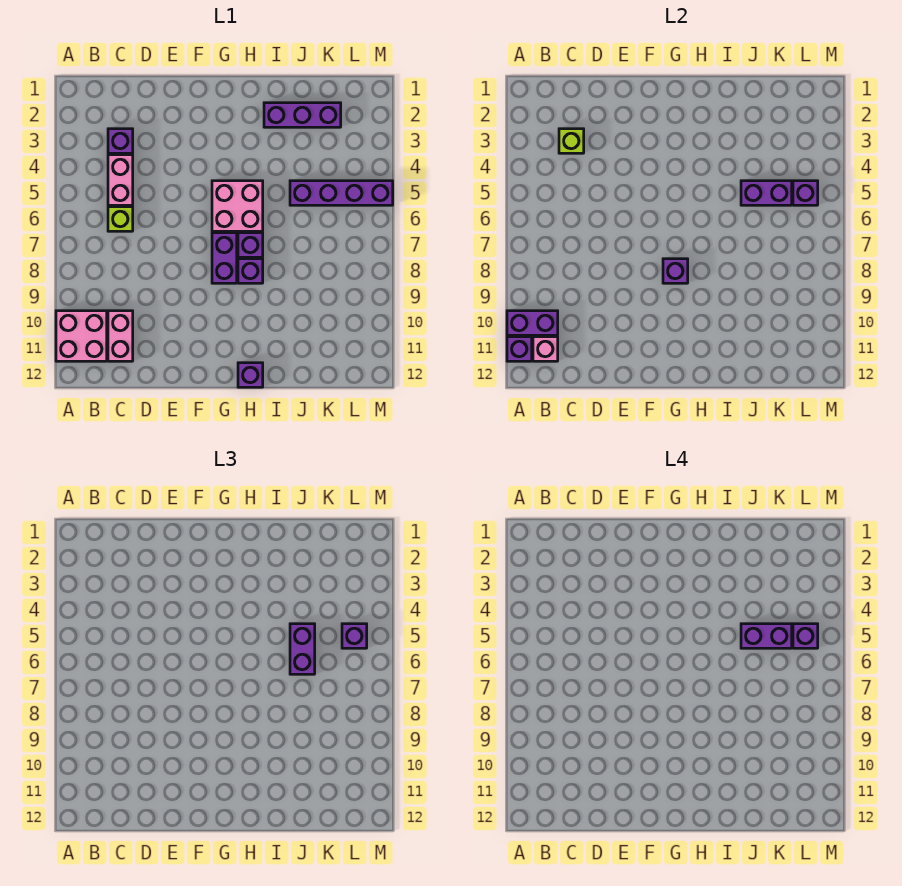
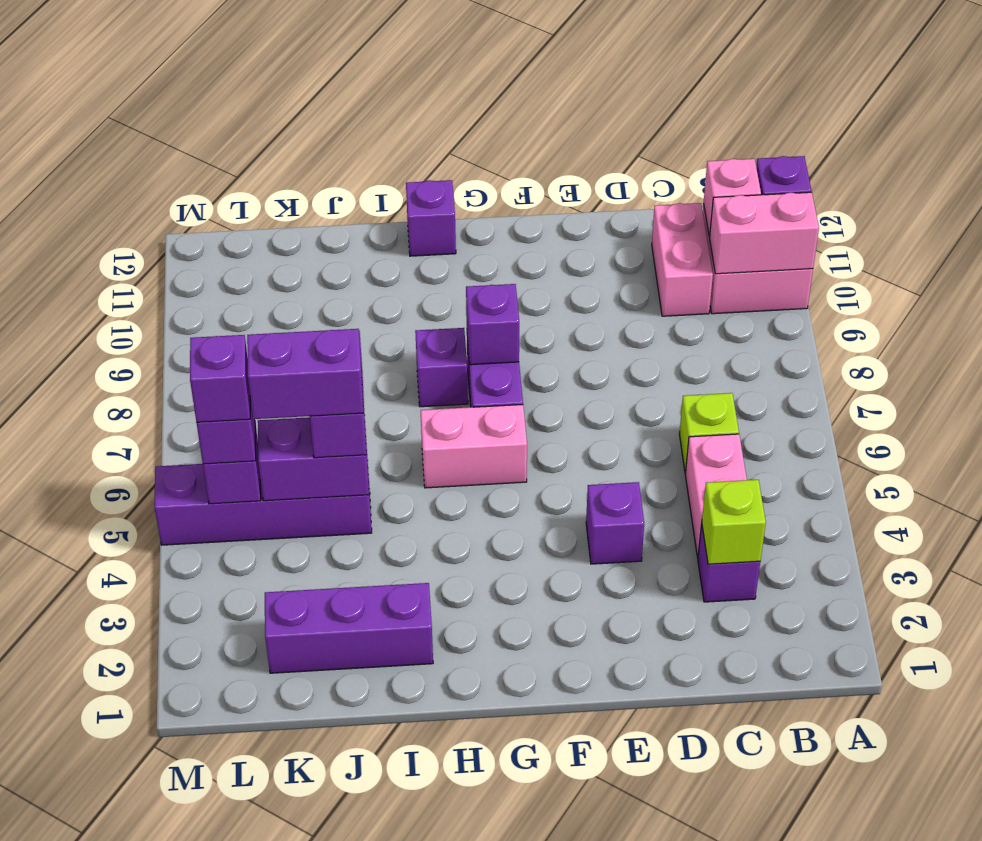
purple brick A10:B10 level 2 -> pink brick A10:B10 level 2
pink brick G5:H6 level 1 -> pink brick G6:H6 level 1
purple brick H7 level 1 -> purple brick E4 level 1

